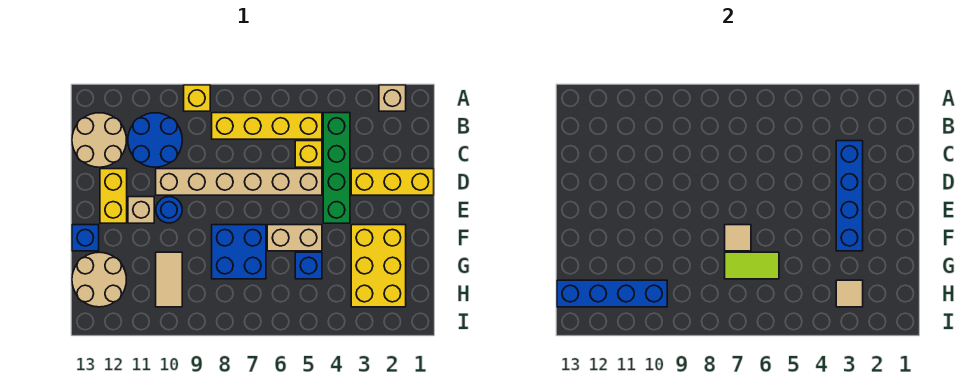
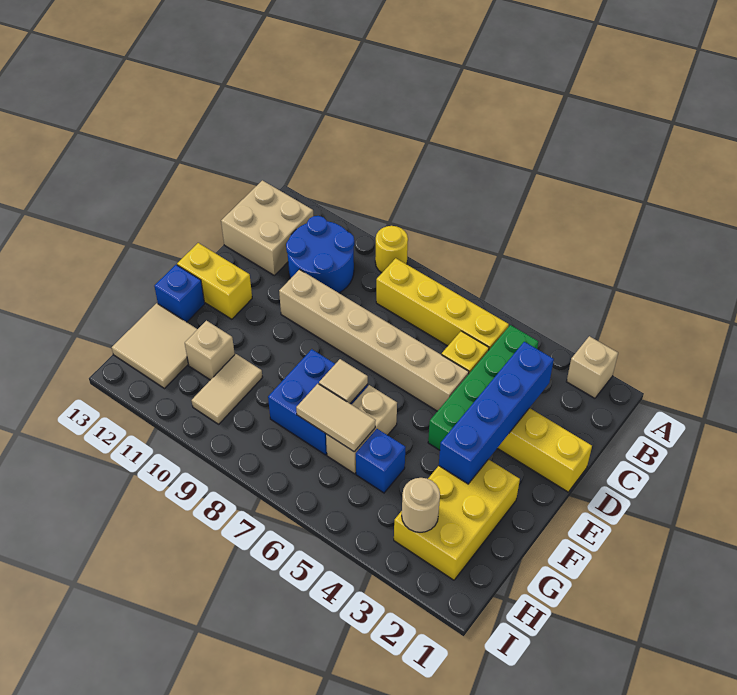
yellow brick A9 level 1 -> yellow round brick A9 level 1
tan round brick B12:C13 level 1 -> tan brick B12:C13 level 1
yellow brick D12:E12 level 1 -> yellow brick E12:E13 level 1
blue round brick E10 level 1 -> none
tan brick E11 level 1 -> tan brick G11 level 1
tan brick F5:F6 level 1 -> tan brick F6:G6 level 1
lime tile G6:G7 level 2 -> tan tile G6:G7 level 2
tan round brick G12:H13 level 1 -> tan tile G12:H13 level 1
tan tile H3 level 2 -> tan round brick H3 level 2
blue brick H10:H13 level 2 -> none

